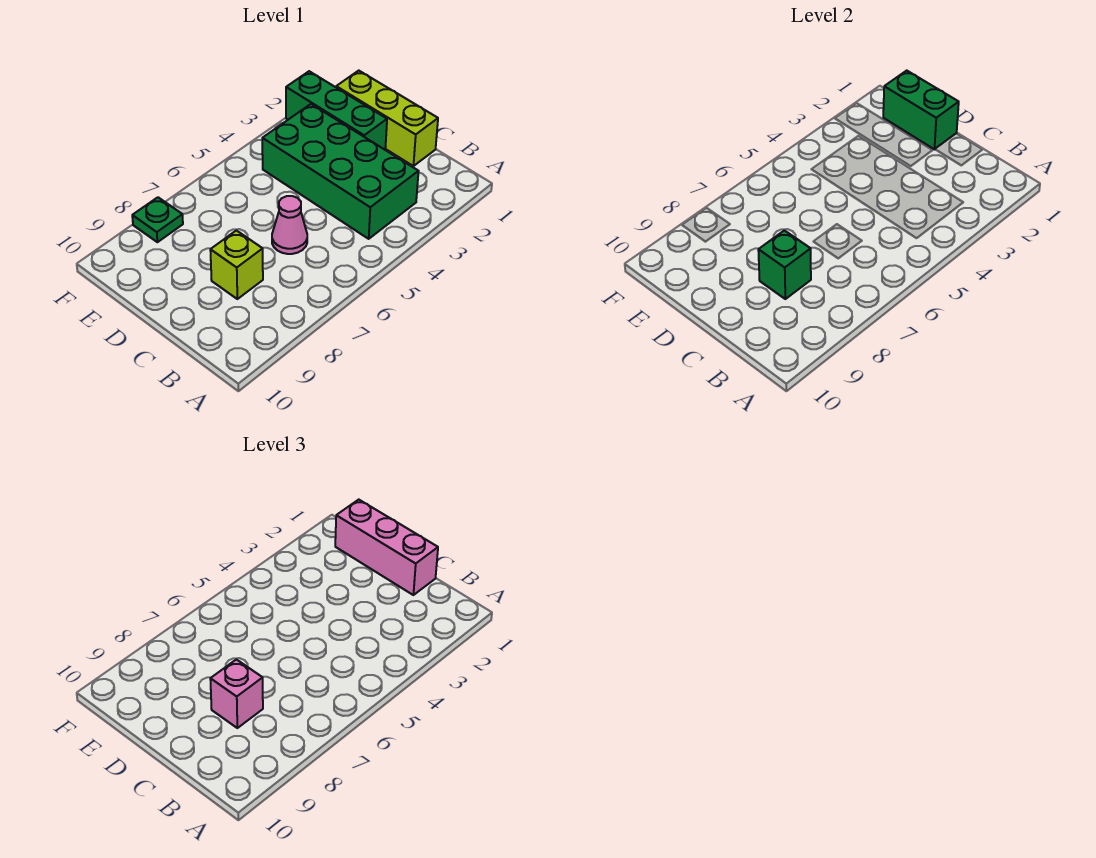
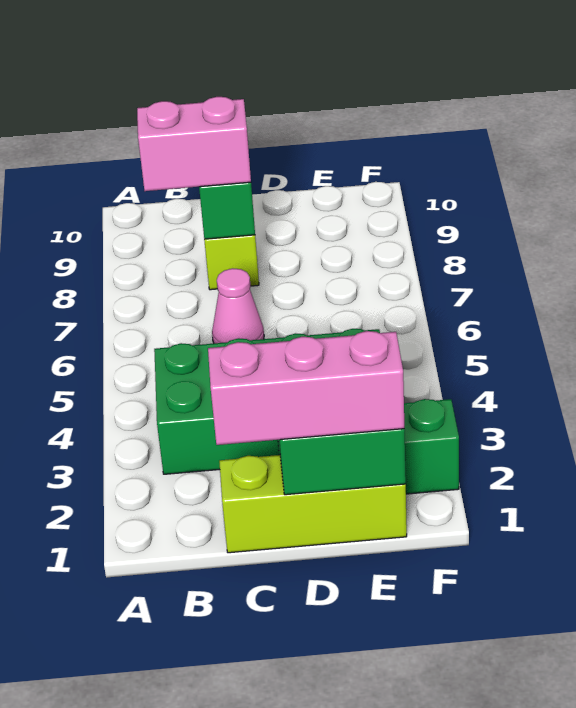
pink brick C8 level 3 -> pink brick B8:C8 level 3
green plate F8 level 1 -> none

